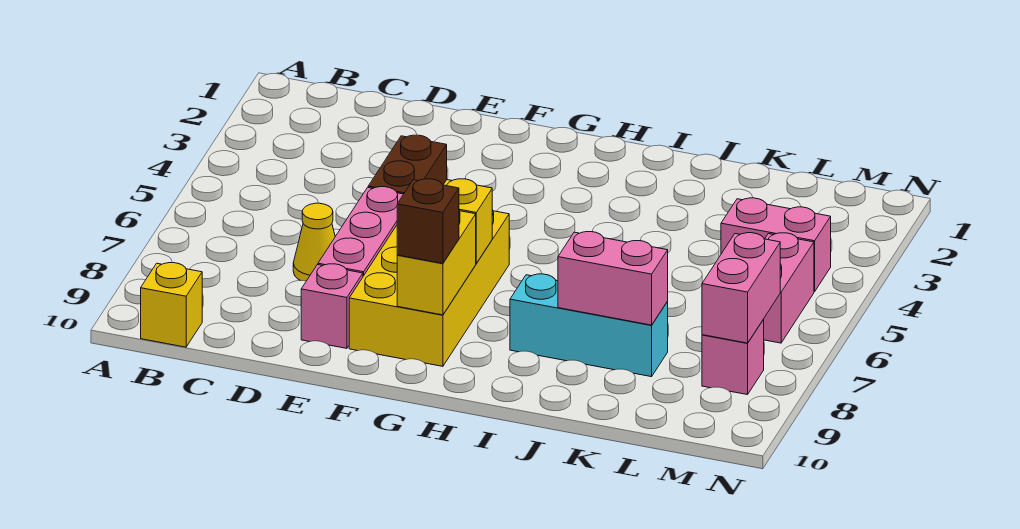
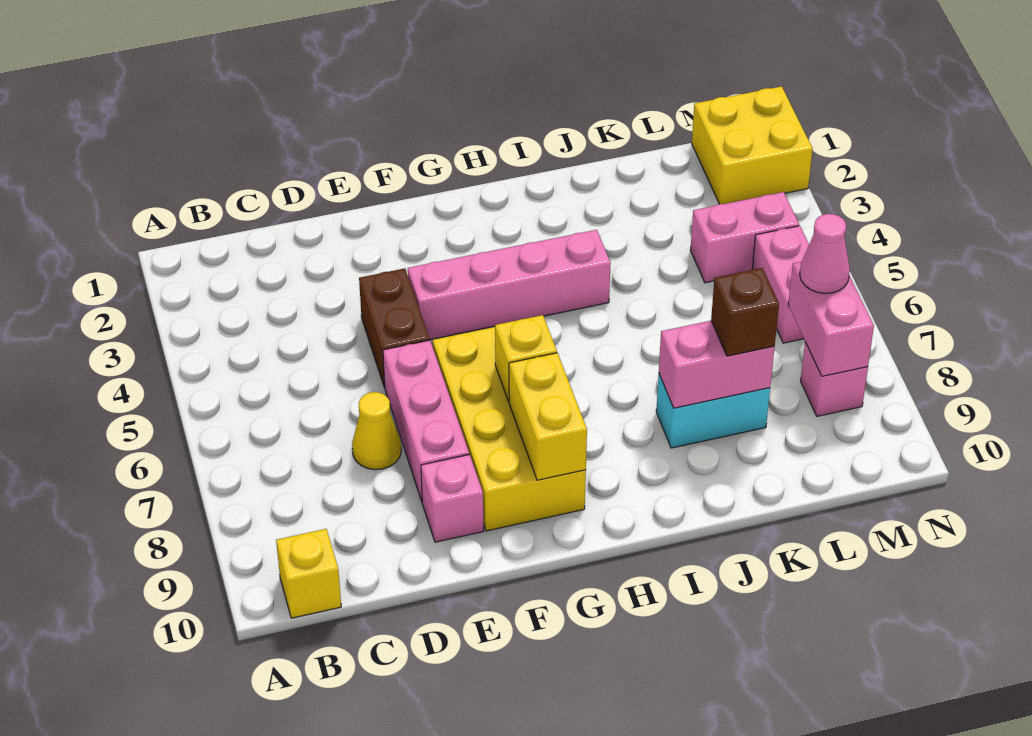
none -> pink brick F4:I4 level 1
brown brick G9 level 3 -> brown brick K8 level 3
cyan brick I8:K8 level 1 -> cyan brick J8:K8 level 1
none -> yellow brick M1:N2 level 1
none -> pink cone M7 level 3

